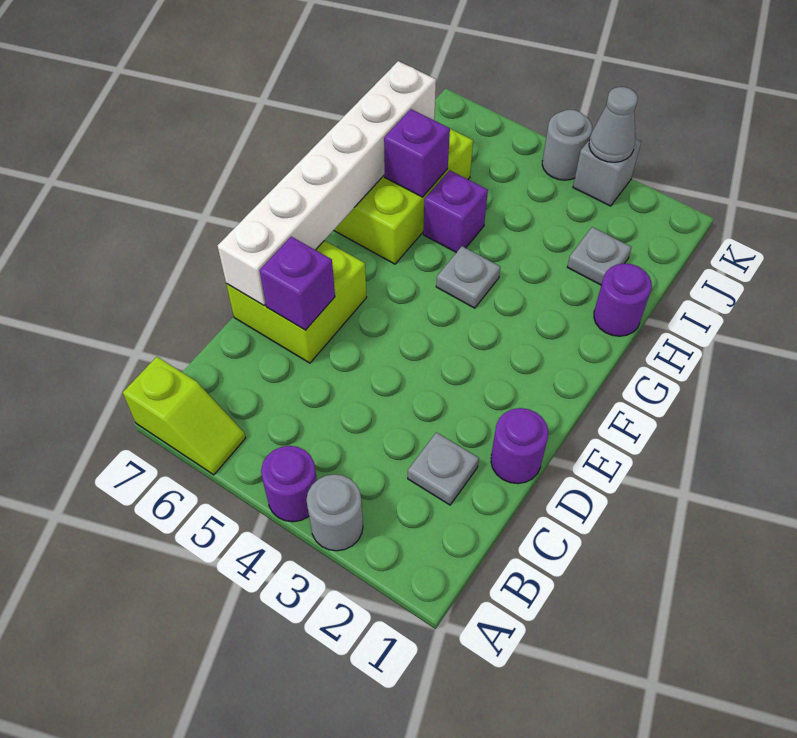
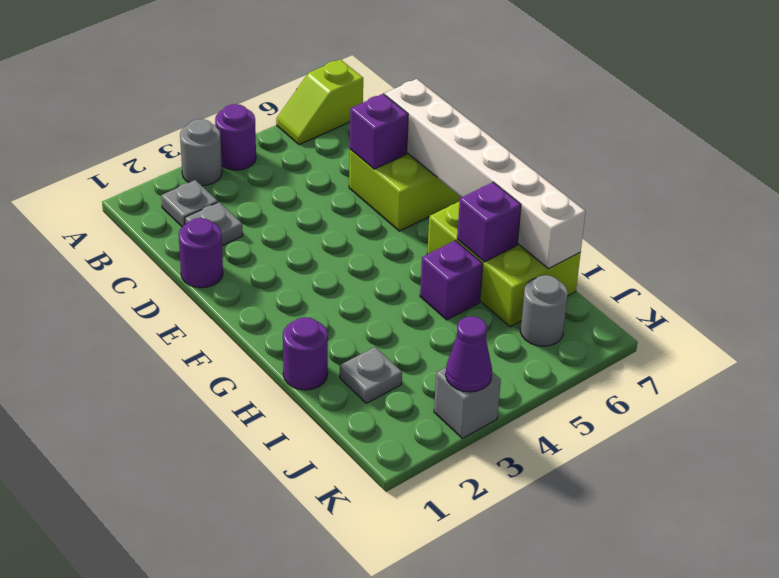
grey plate G4 level 1 -> grey plate B2 level 1
grey cone K3 level 2 -> purple cone K3 level 2
grey round brick K4 level 1 -> grey round brick J6 level 1

